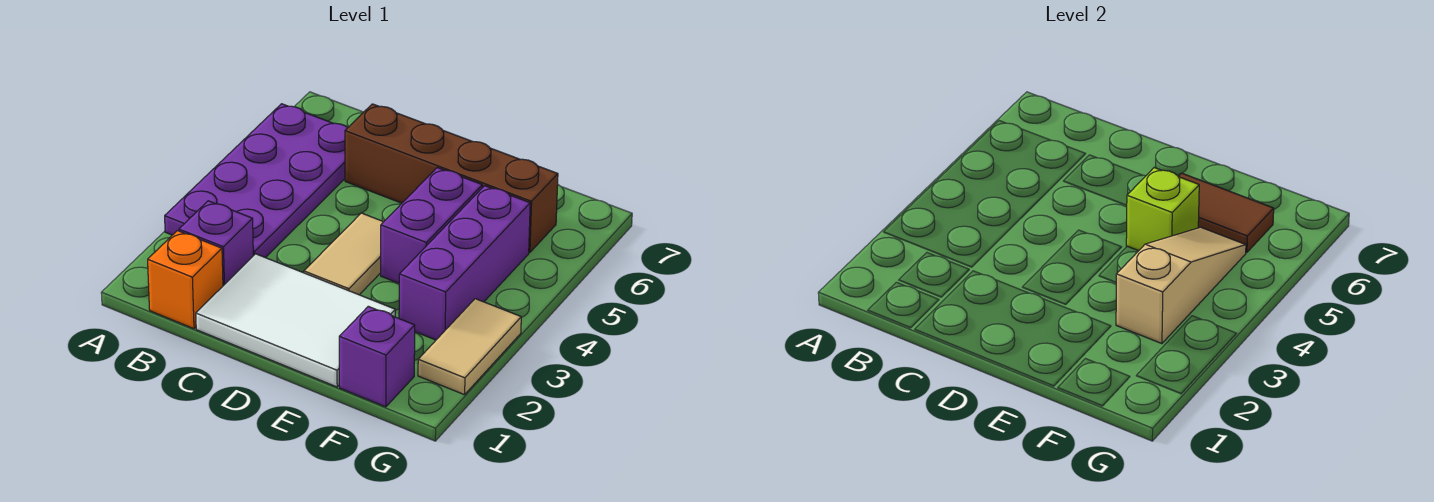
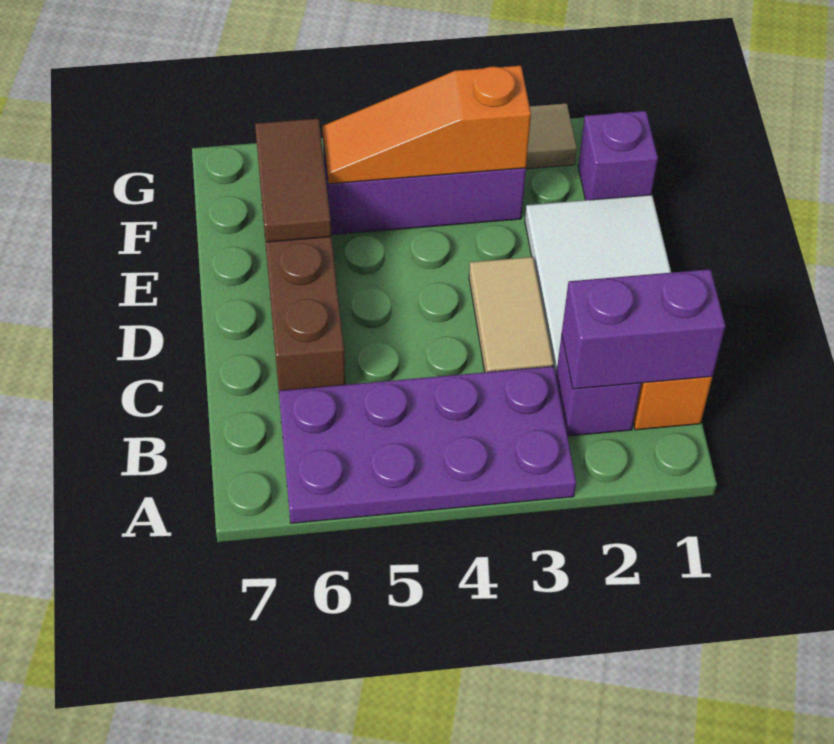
tan tile D3:D4 level 1 -> tan tile C3:D3 level 1
purple brick E4:E5 level 1 -> purple brick B1:B2 level 2
lime brick E5 level 2 -> none
tan slope F3:F5 level 2 top 3 -> orange slope F3:F5 level 2 top 3

